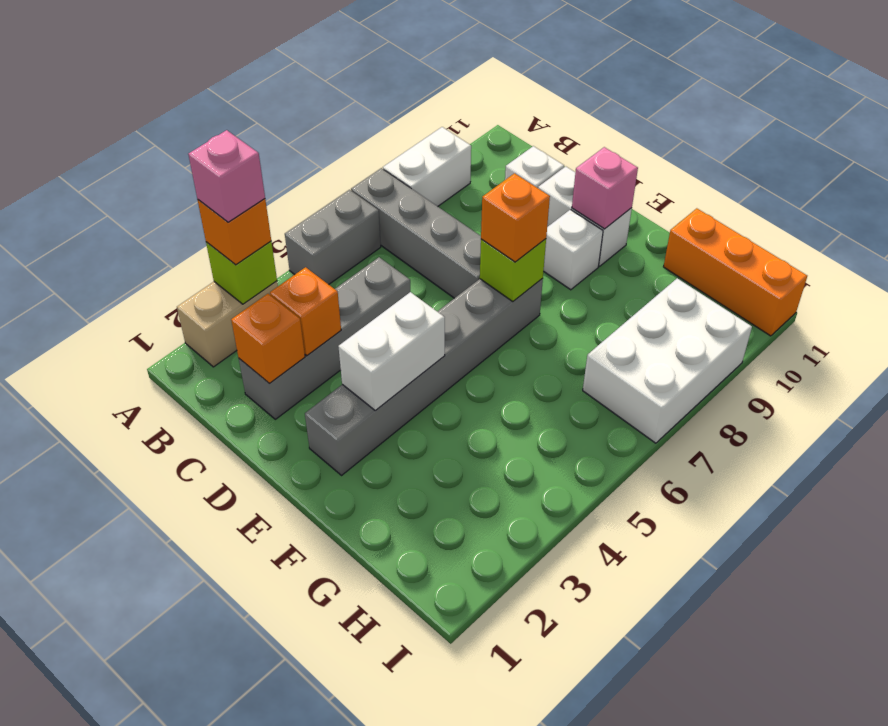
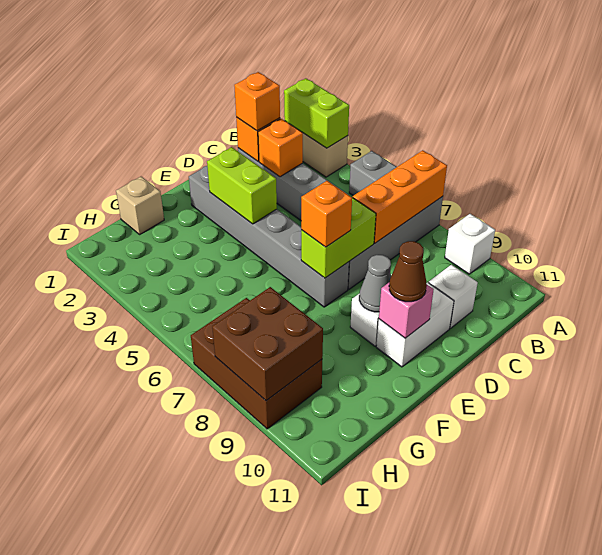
lime brick A3 level 2 -> lime brick A2:A3 level 2
orange brick A3 level 3 -> orange brick C2 level 3
pink brick A3 level 4 -> none
white brick A8:A9 level 1 -> white brick A9 level 1
white brick E3:E4 level 2 -> lime brick E3:E4 level 2
lime brick E7 level 2 -> lime brick D7:E7 level 2
none -> grey cone E9 level 2
none -> brown cone E10 level 3
none -> tan brick G1 level 1
orange brick G11:I11 level 1 -> orange brick A7:C7 level 2
white brick H7:I9 level 1 -> brown brick H7:I9 level 1
none -> brown brick H8:I9 level 2

